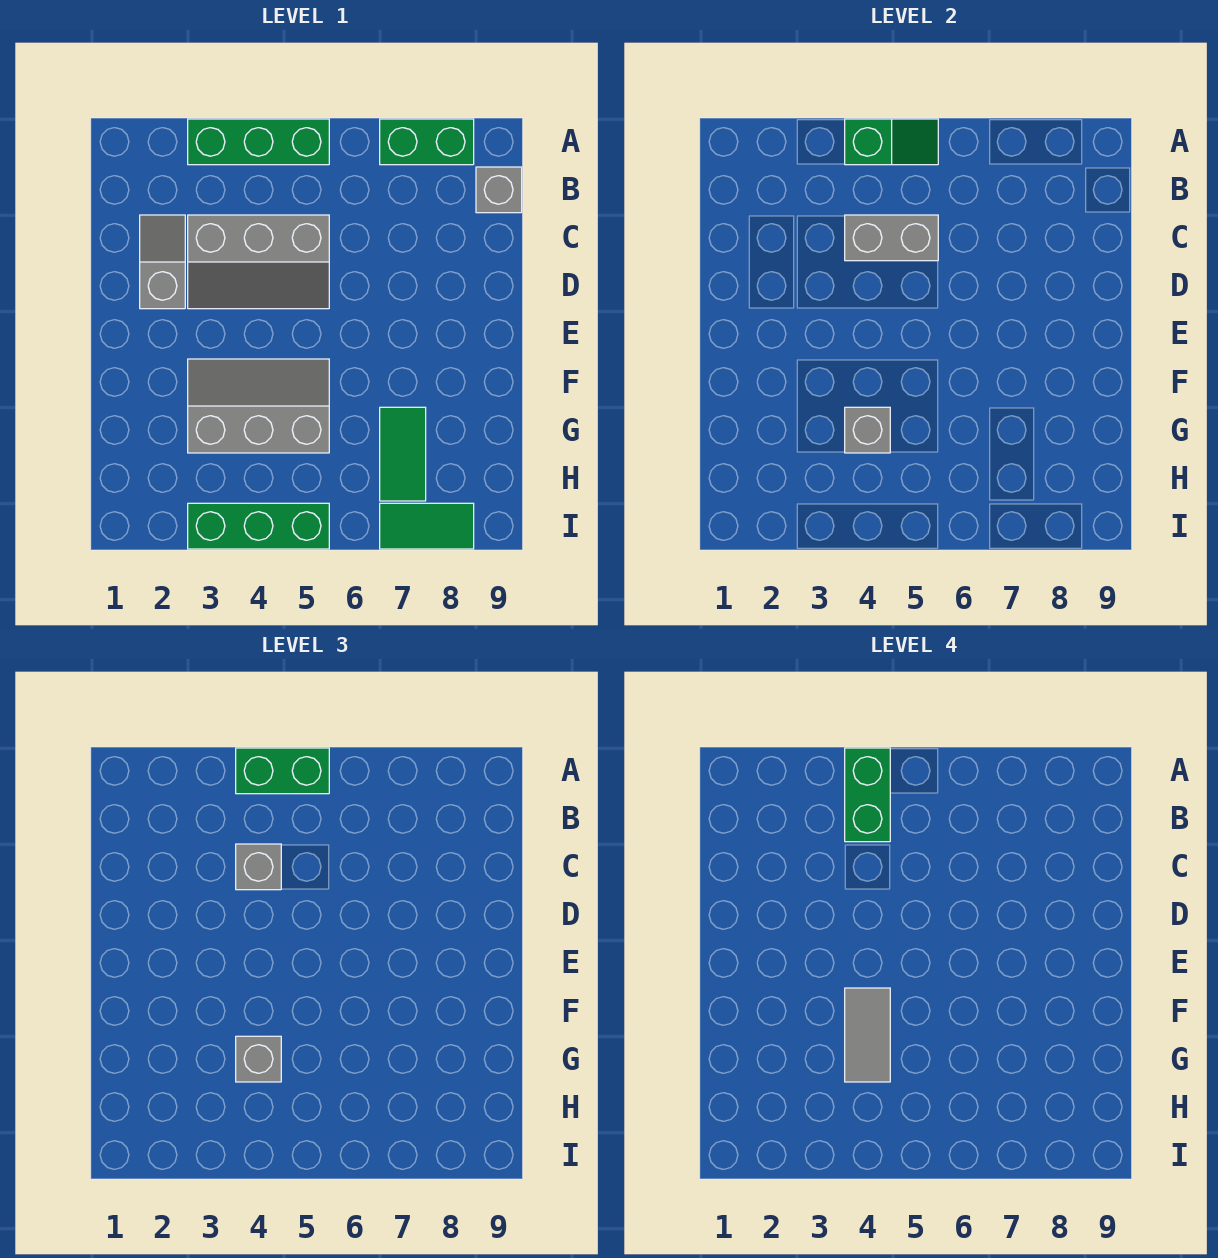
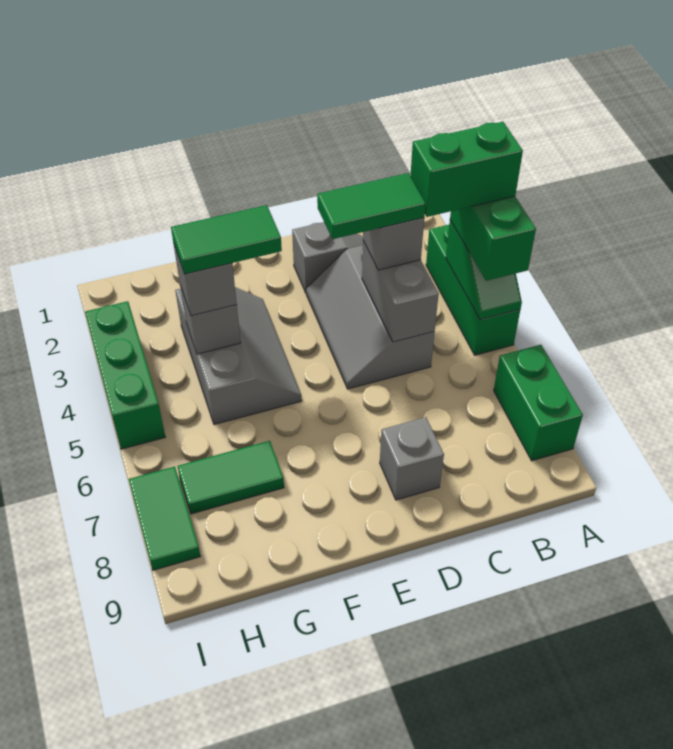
grey brick B9 level 1 -> grey brick D8 level 1
none -> green tile C4:D4 level 4
grey tile F4:G4 level 4 -> green tile F4:G4 level 4

